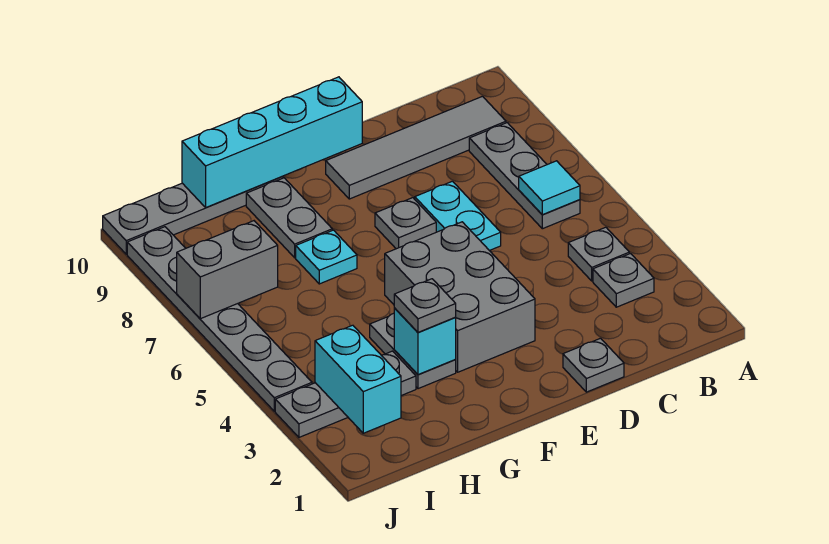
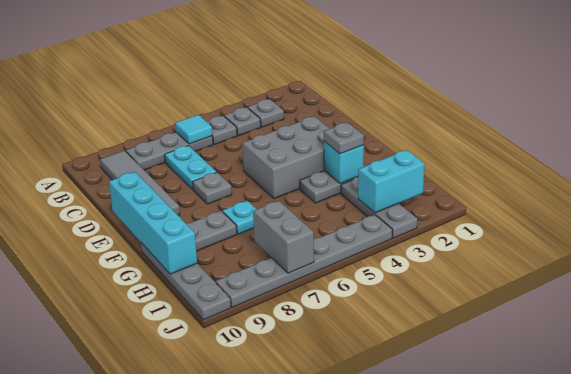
grey plate D1 level 1 -> grey plate B5 level 1
cyan plate D6:D7 level 1 -> cyan plate C7:D7 level 1

